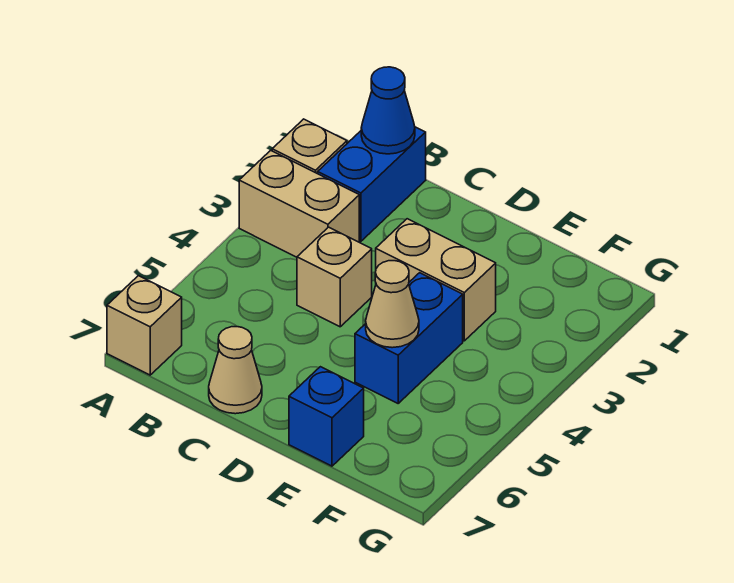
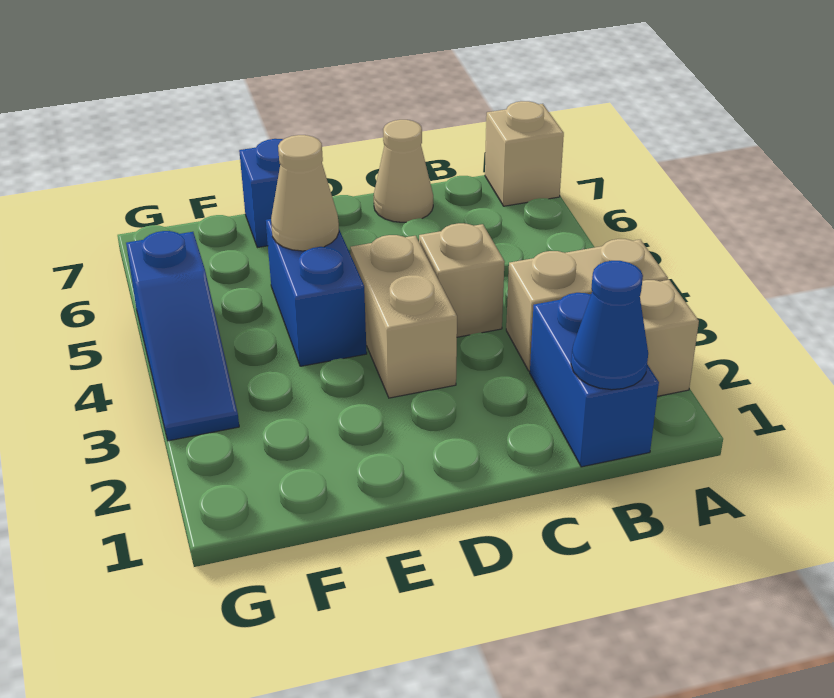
tan brick D3:E3 level 1 -> tan brick D3:D4 level 1
none -> blue slope G3:G5 level 1 top 5

